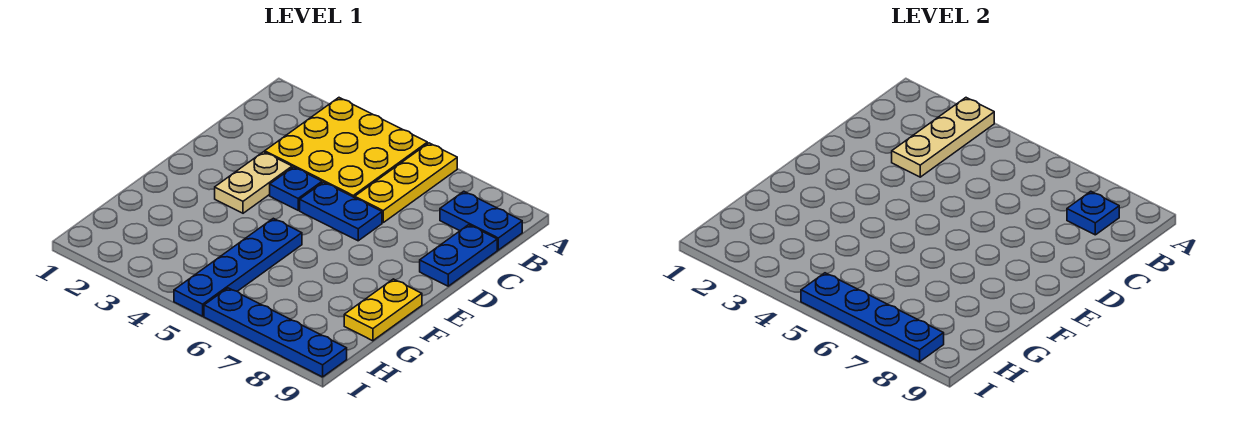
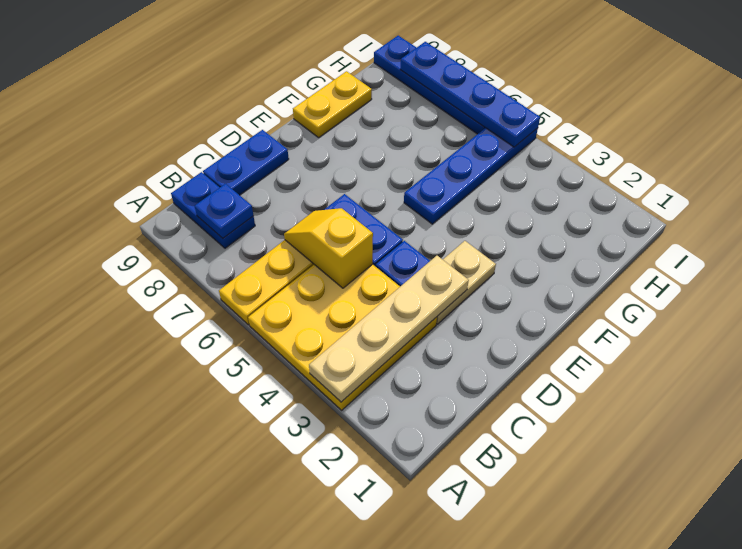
tan plate A3:C3 level 2 -> tan plate A3:D3 level 2
none -> yellow slope C5:C6 level 2 top 5

